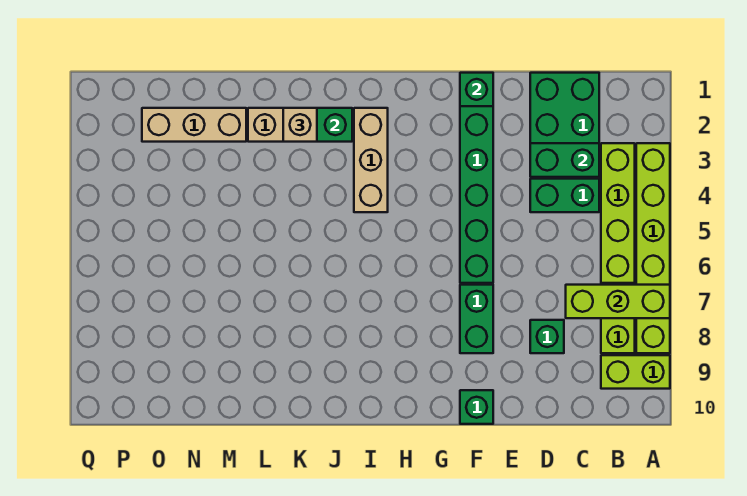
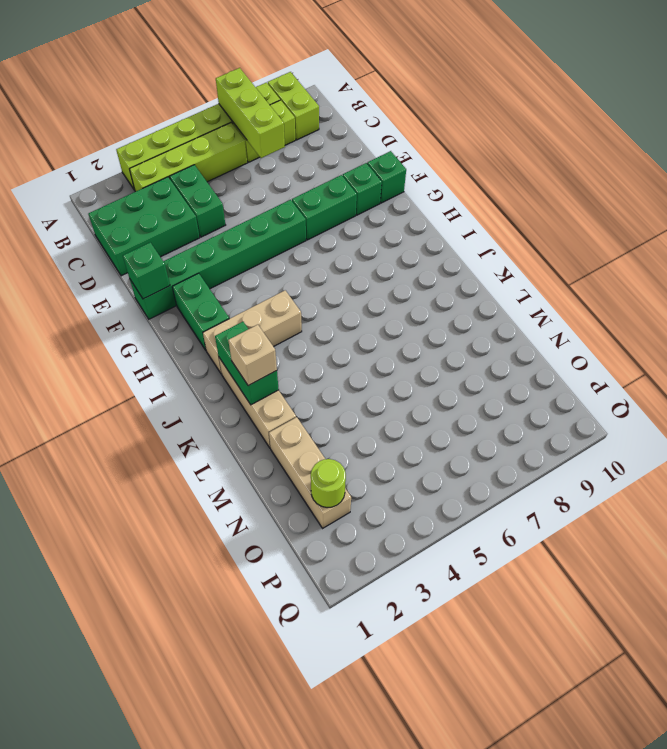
green brick C3:D3 level 2 -> green brick G2:H2 level 1
green brick D8 level 1 -> green brick F9 level 1
none -> lime round brick O2 level 2

